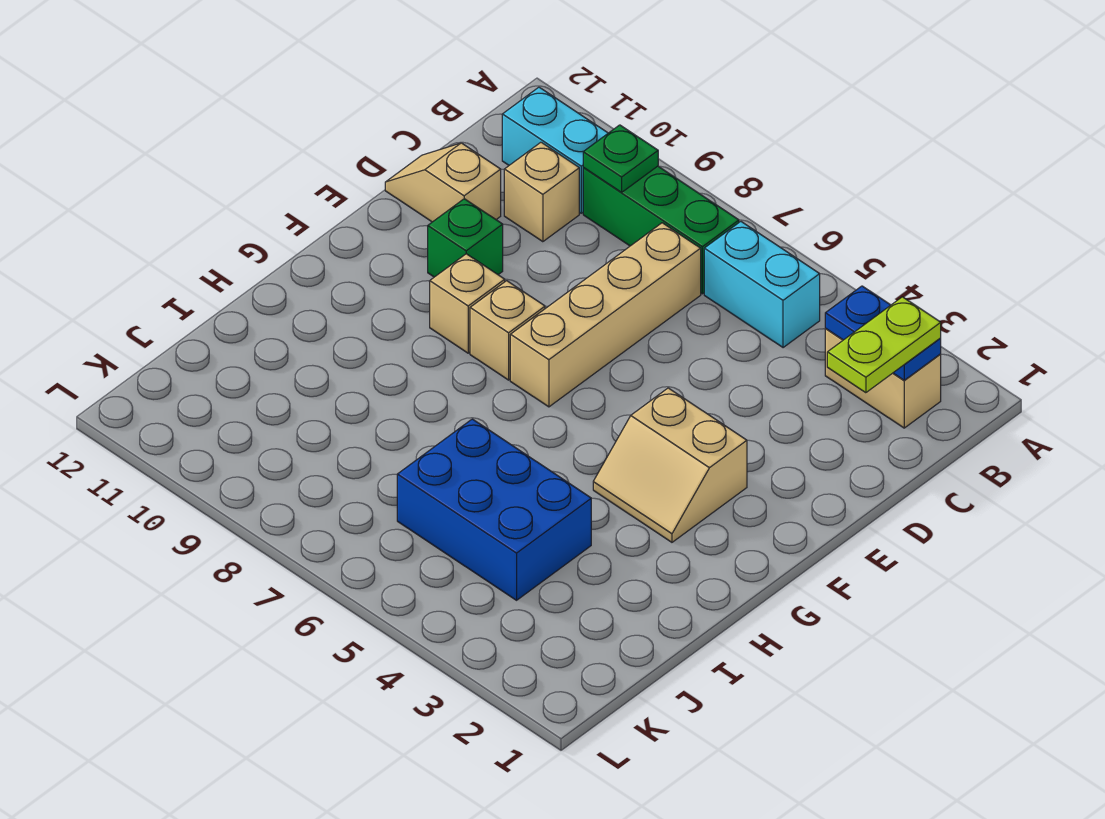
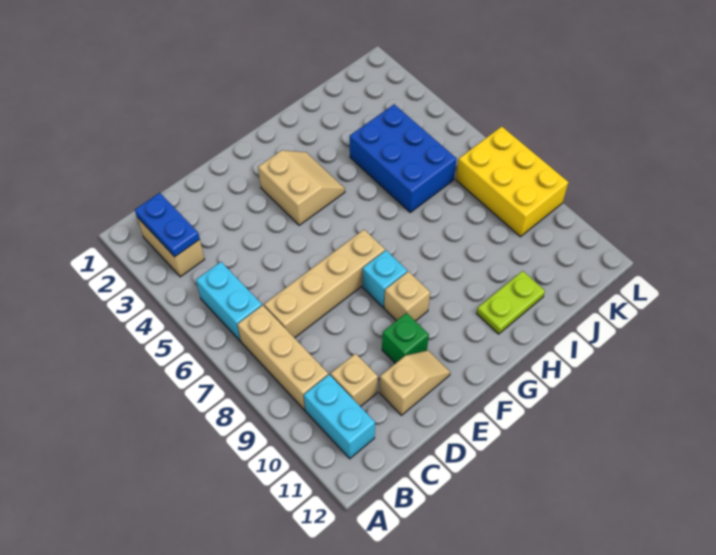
lime plate B2:C2 level 3 -> lime plate H11:I11 level 1
green brick B7:B9 level 1 -> tan brick B7:B9 level 1
green plate B9 level 2 -> none
tan slope D11:D12 level 1 top 11 -> tan slope D11:E11 level 1 top D
tan brick F8 level 1 -> cyan brick F8 level 1
none -> yellow brick K7:L9 level 1

